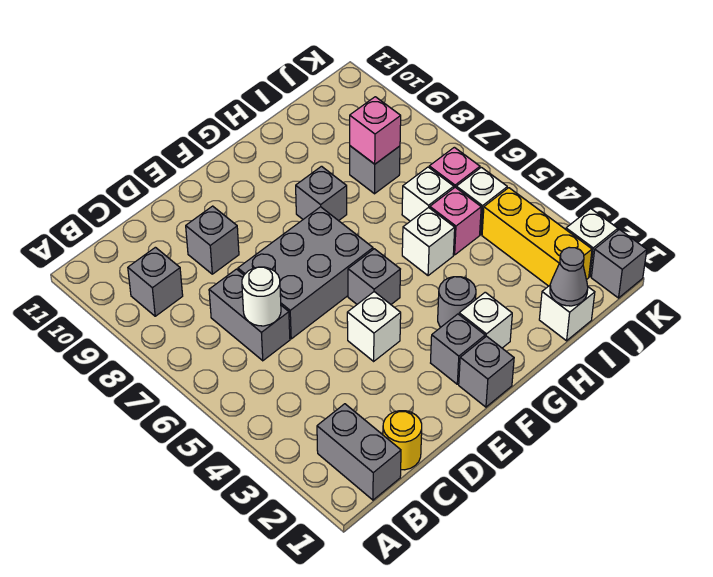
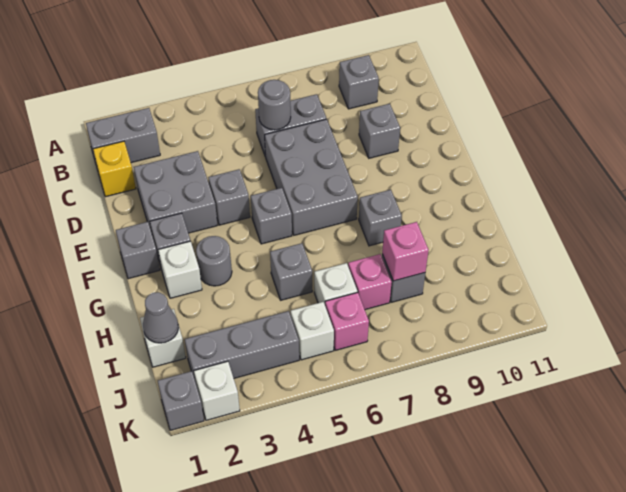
yellow round brick C1 level 1 -> yellow brick C1 level 1
white round brick C6 level 2 -> grey round brick C6 level 2
none -> grey brick D2:E3 level 1
white brick E4 level 1 -> grey brick E4 level 1
white brick H5 level 1 -> grey brick H5 level 1
pink brick I5 level 1 -> pink brick I7 level 1
yellow brick J2:J4 level 1 -> grey brick J2:J4 level 1

